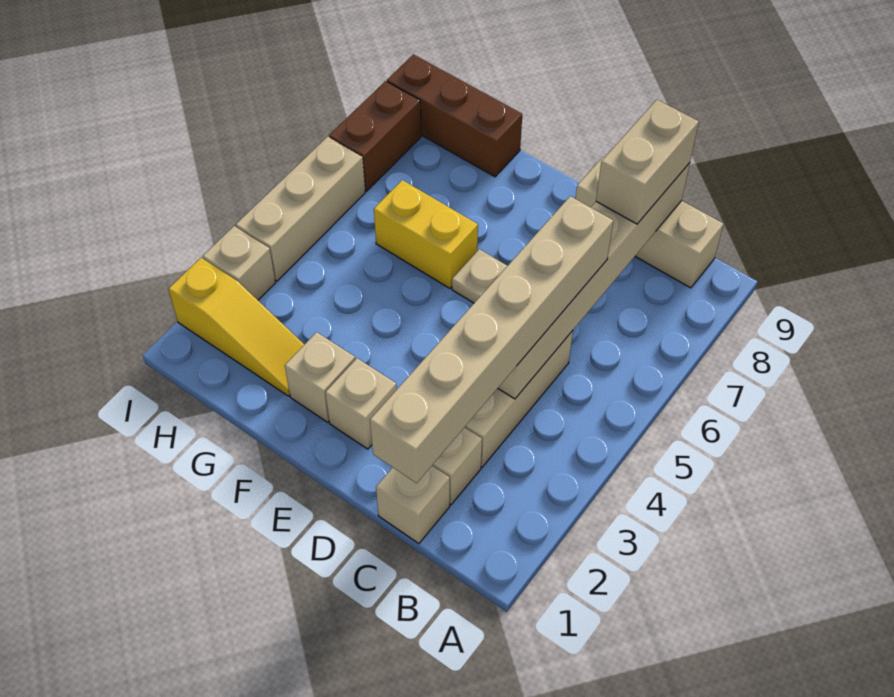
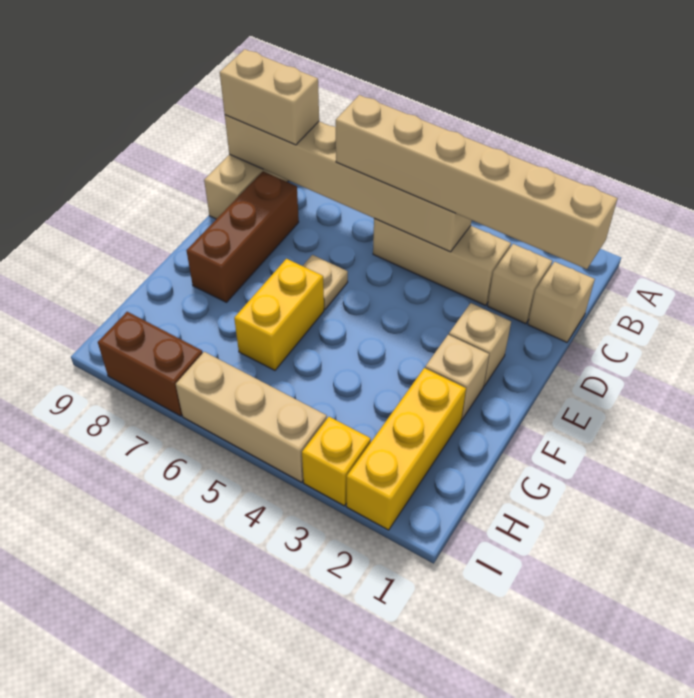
yellow slope G2:I2 level 1 top I -> yellow brick G2:I2 level 1
brown brick G9:I9 level 1 -> brown brick D8:F8 level 1
tan brick I3 level 1 -> yellow brick I3 level 1

